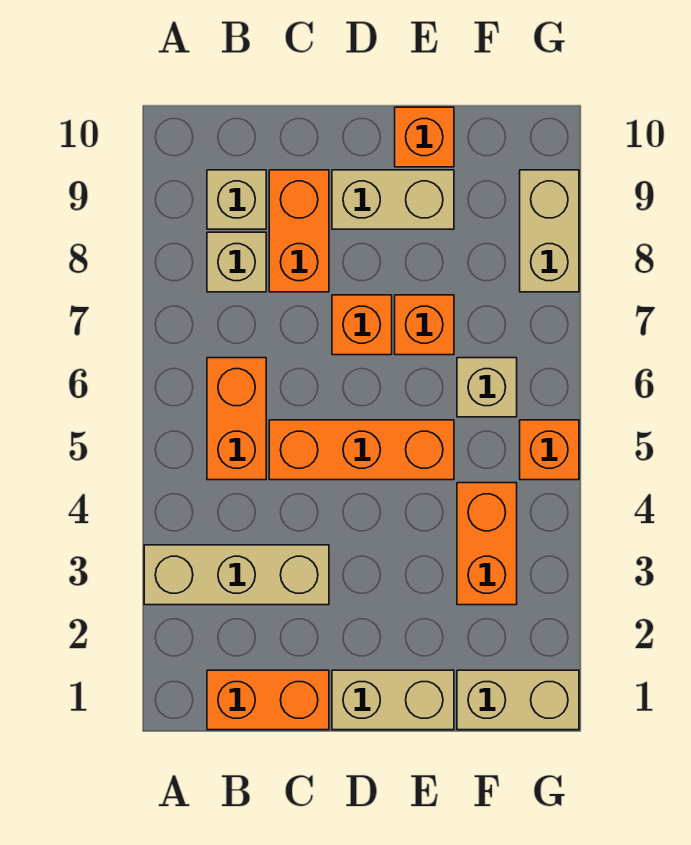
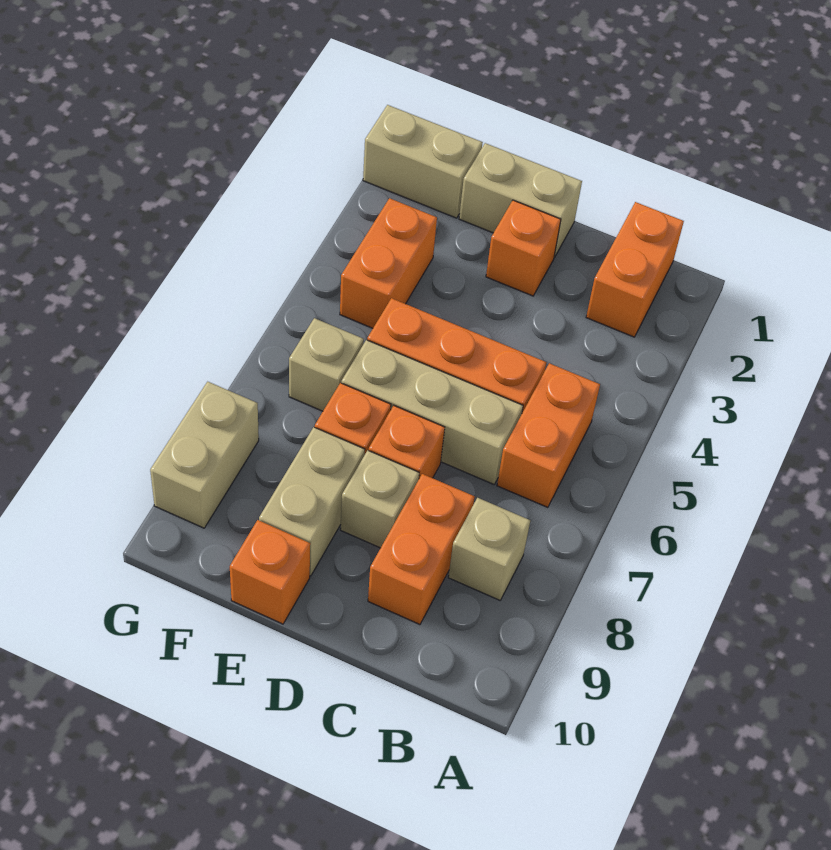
tan brick A3:C3 level 1 -> tan brick C6:E6 level 1
orange brick B1:C1 level 1 -> orange brick B1:B2 level 1
tan brick B9 level 1 -> tan brick D8 level 1
tan brick D9:E9 level 1 -> tan brick E8:E9 level 1
orange brick G5 level 1 -> orange brick D2 level 1

